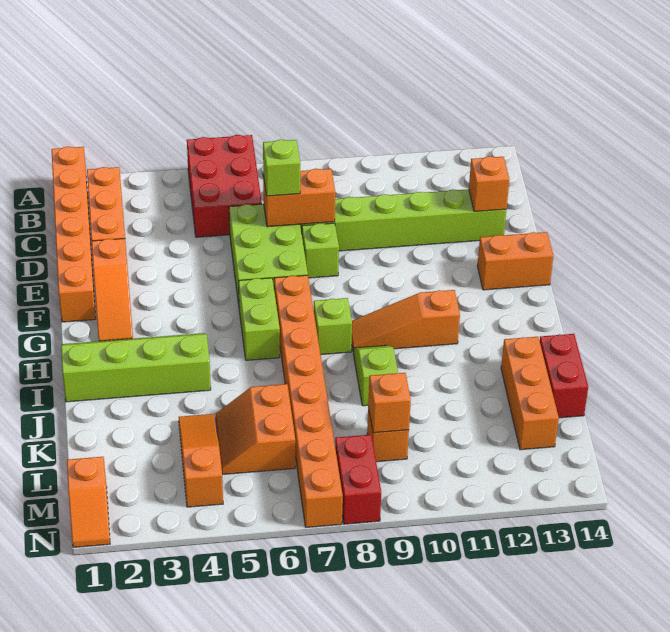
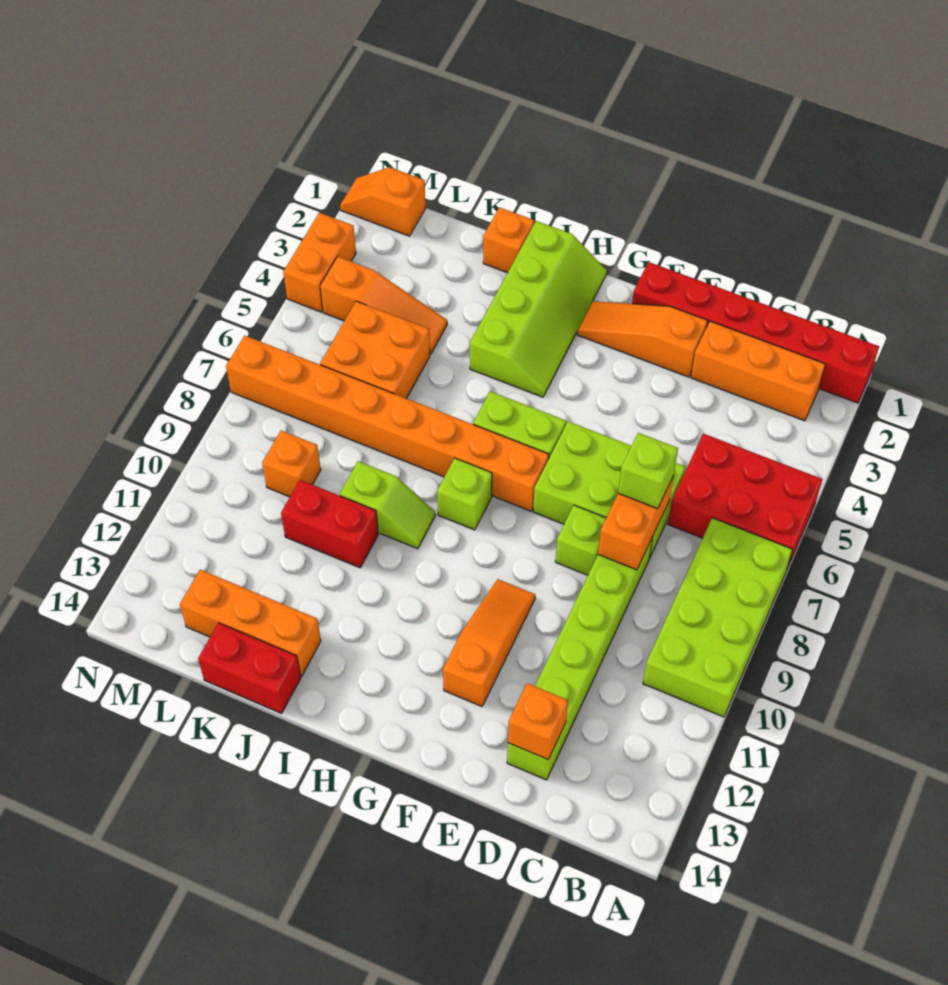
orange brick A1:F1 level 1 -> red brick A1:F1 level 1
none -> lime brick A7:B10 level 1
orange brick F13:F14 level 1 -> orange brick N3:N4 level 1
orange slope H9:H11 level 1 top 11 -> orange slope F10:F12 level 1 top 12
orange slope K5:L6 level 1 top 6 -> orange brick K5:L6 level 1
orange brick L9 level 2 -> orange brick J1 level 1
red brick M8:N8 level 1 -> red brick J10:K10 level 1

